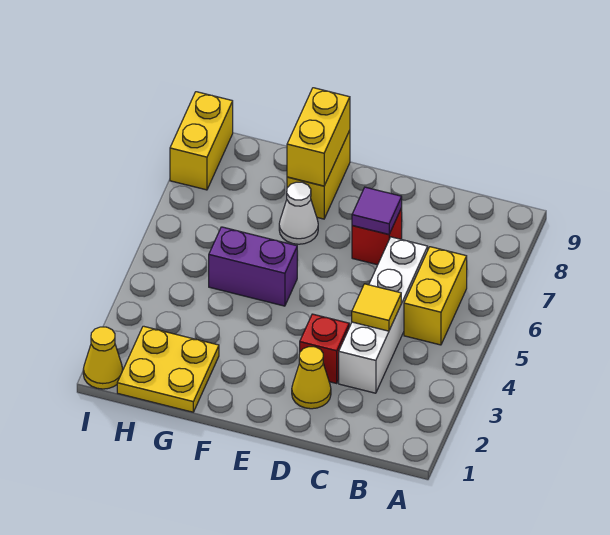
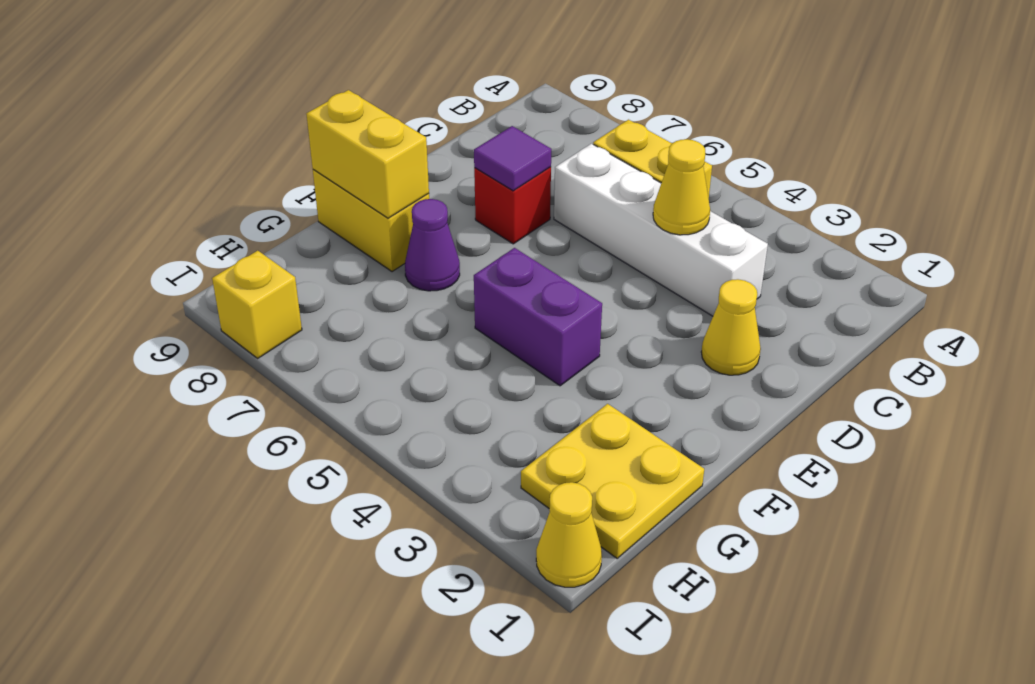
yellow tile C4 level 2 -> yellow cone C4 level 2
red brick D3 level 1 -> none
purple brick F5:G5 level 1 -> purple brick F4:F5 level 1
white cone F7 level 1 -> purple cone F7 level 1
yellow brick I8:I9 level 1 -> yellow brick I8 level 1

